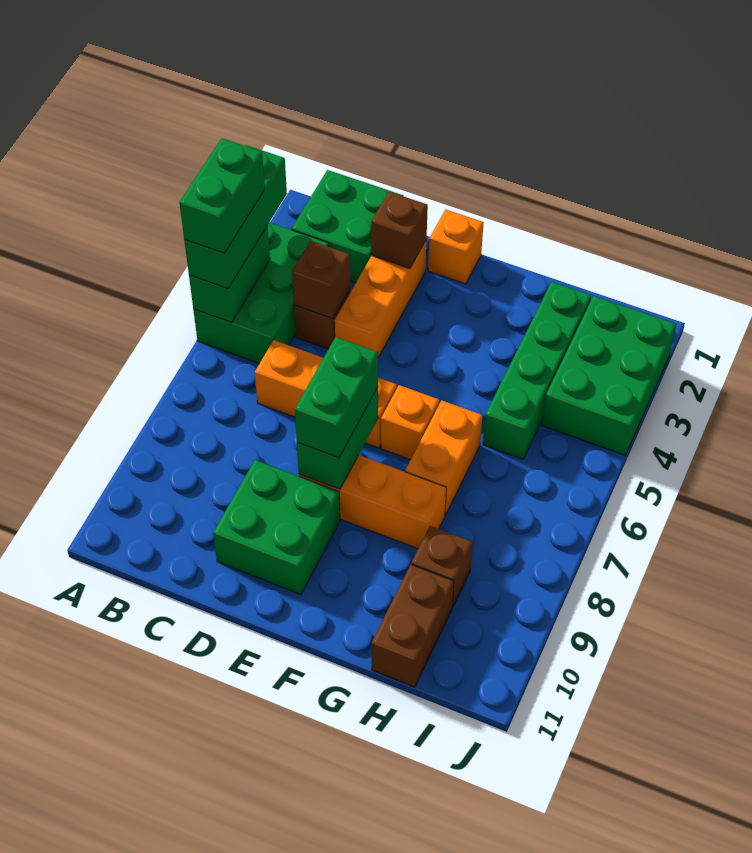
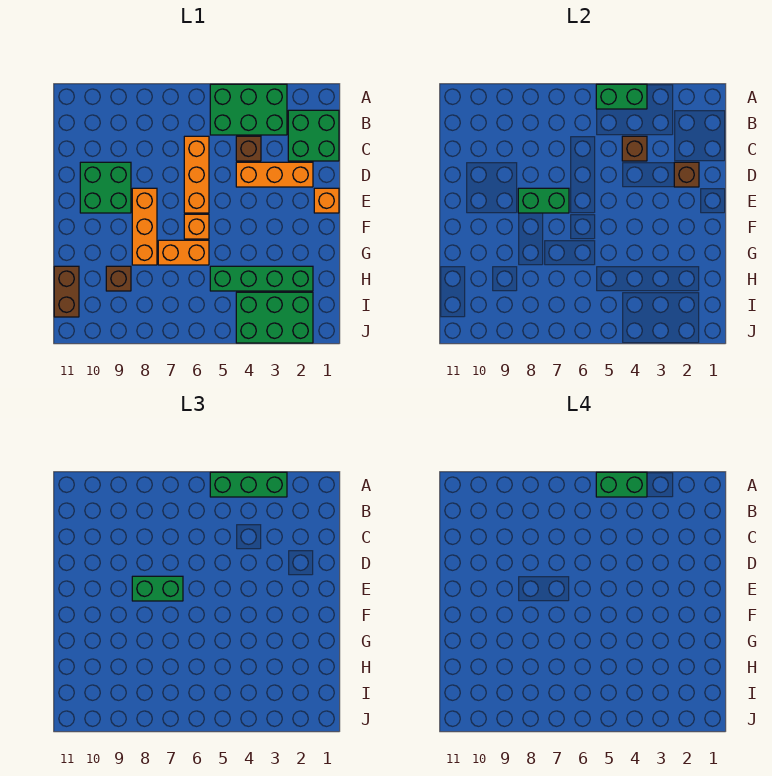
brown brick H10:H11 level 1 -> brown brick H11:I11 level 1

